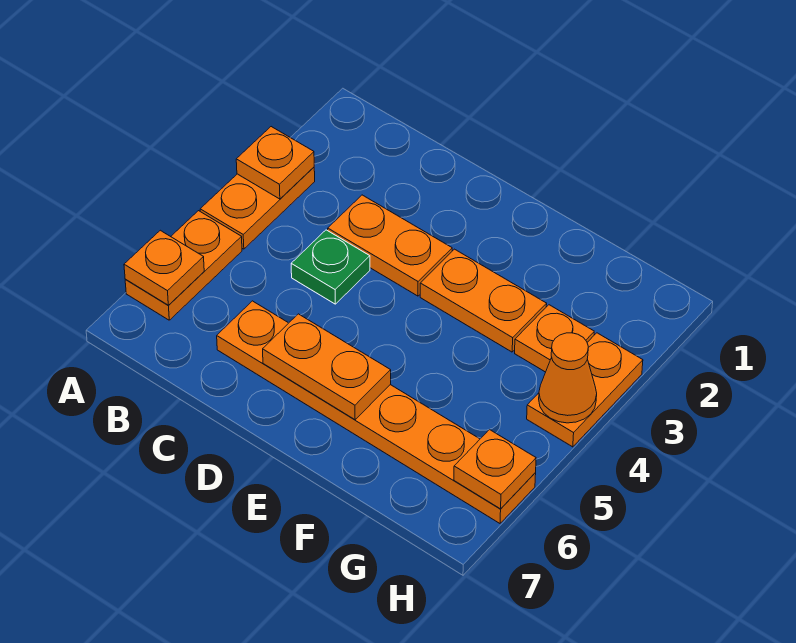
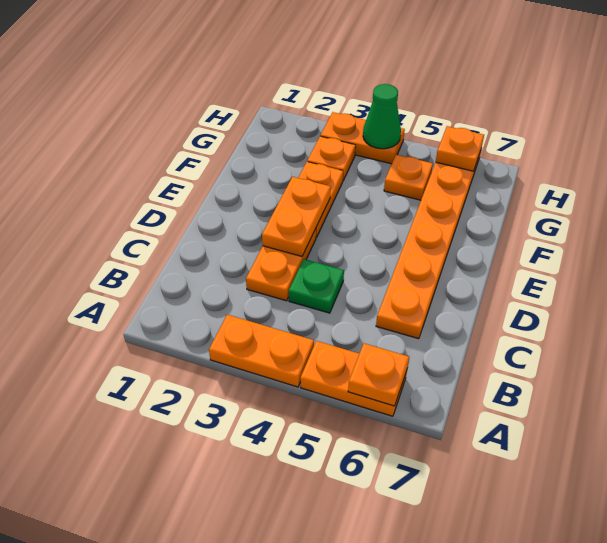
orange plate A3 level 2 -> orange plate G5 level 1
orange plate D6:E6 level 2 -> orange plate D3:E3 level 2
orange cone H4 level 2 -> green cone H4 level 2

